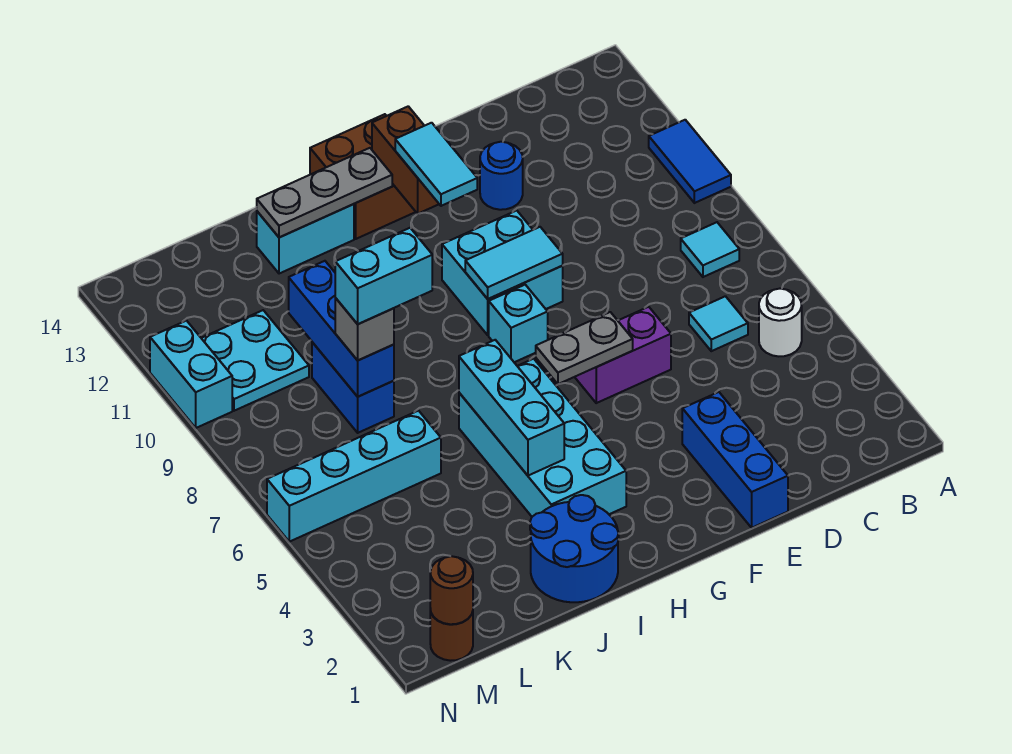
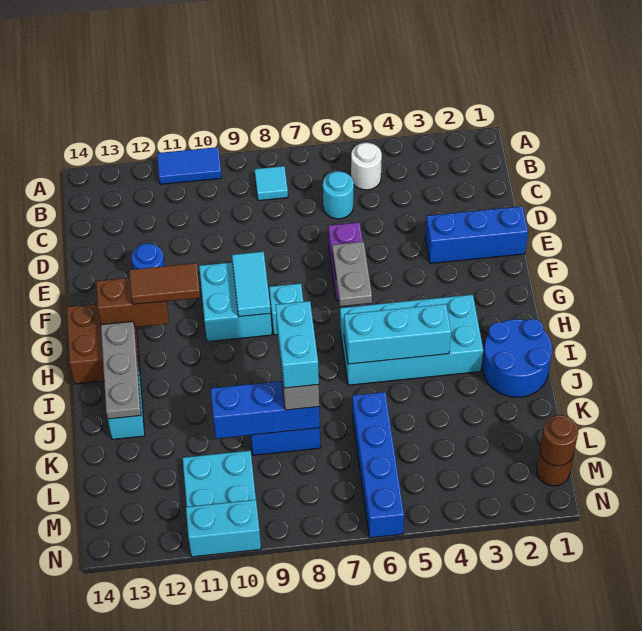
cyan tile C6 level 1 -> cyan round brick C6 level 1
cyan tile G11:G12 level 3 -> brown tile G11:G12 level 3
cyan brick K6:N6 level 1 -> blue brick K6:N6 level 1

